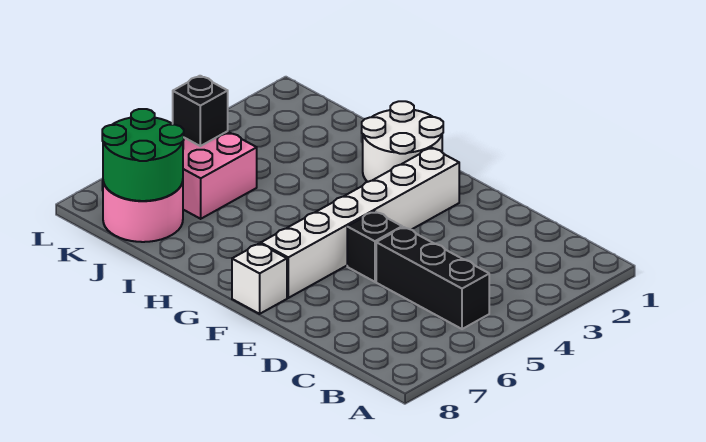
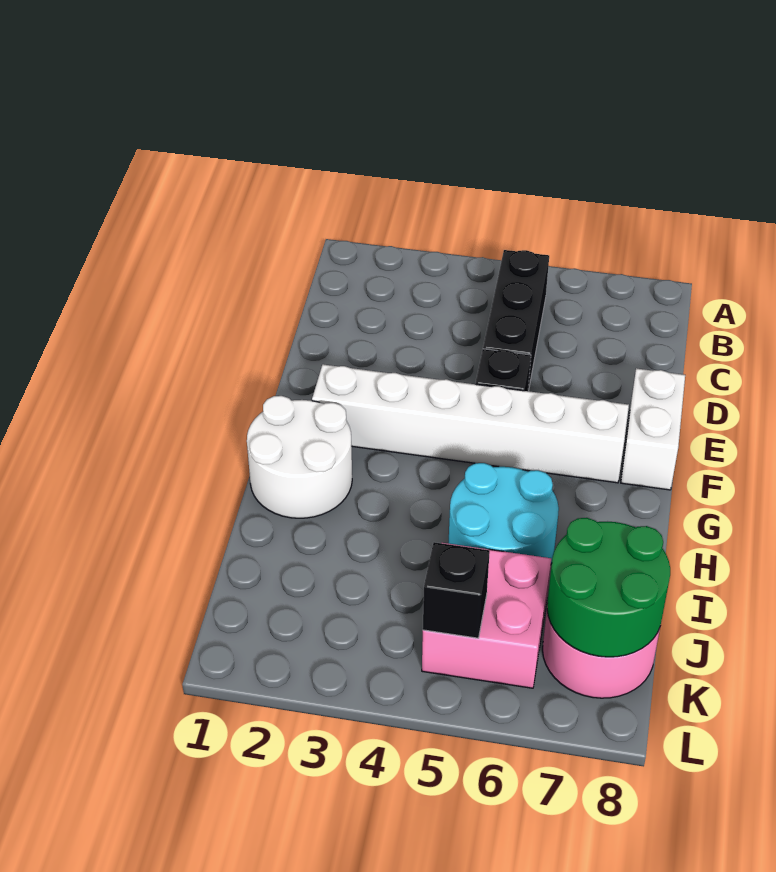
white brick F8 level 1 -> white brick E8:F8 level 1
none -> cyan round brick H5:I6 level 1

